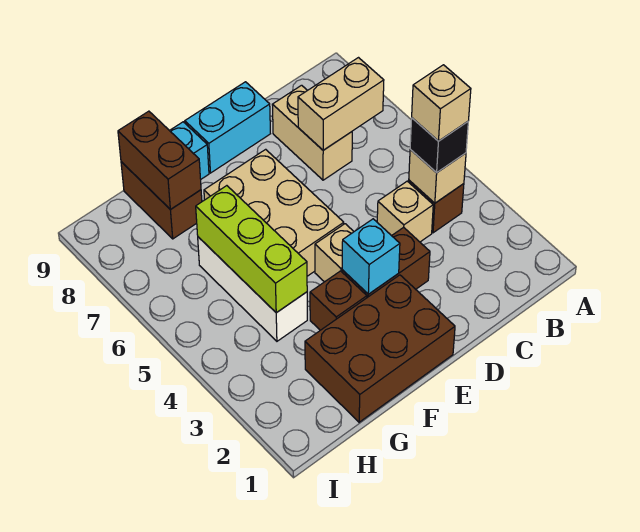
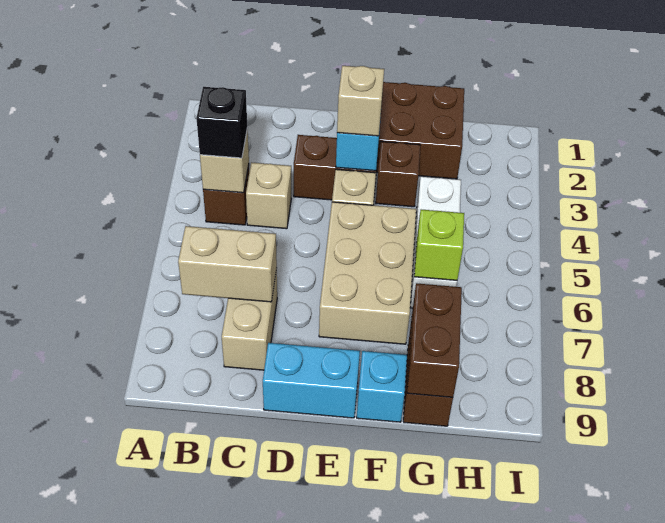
tan brick B4 level 4 -> tan brick E3 level 3
lime brick G4:G6 level 2 -> lime brick G6 level 2

